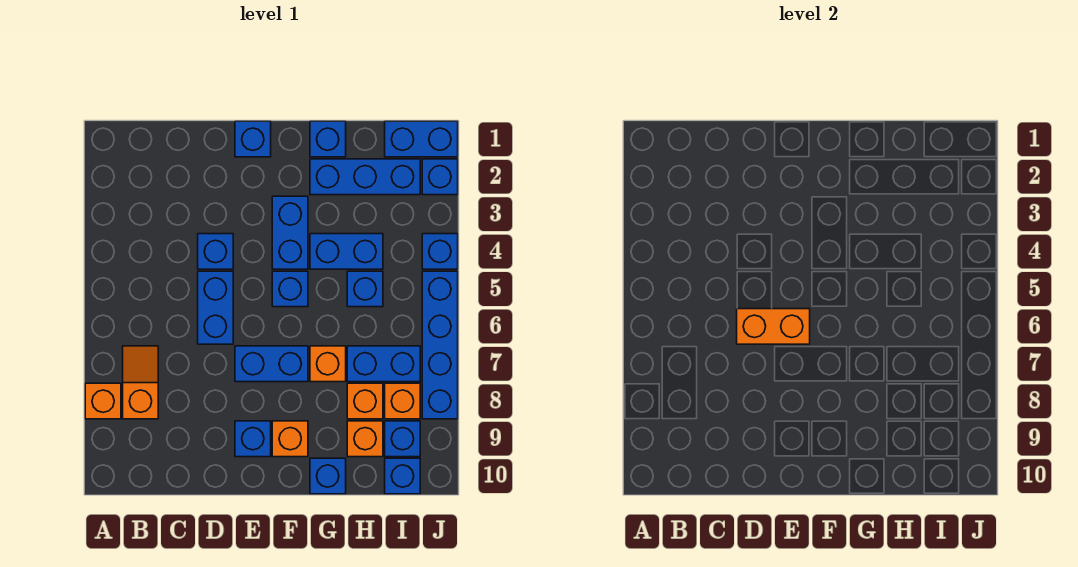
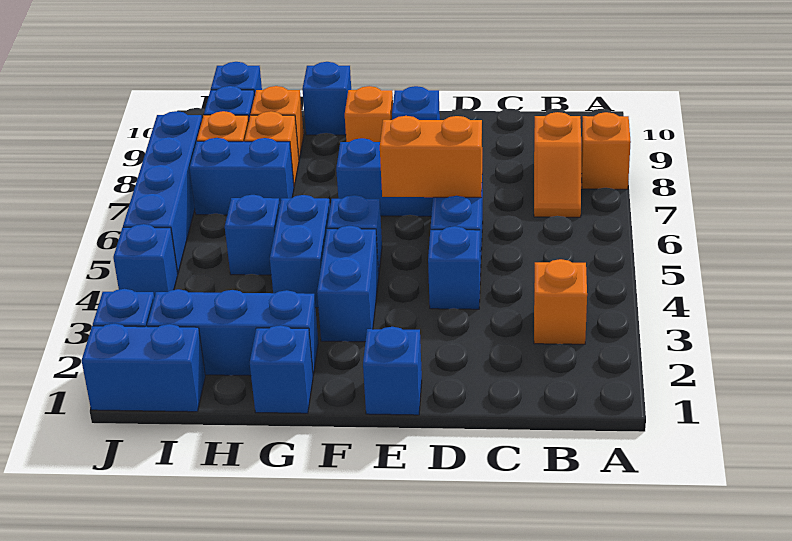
blue brick G4:H4 level 1 -> blue brick G4:G5 level 1
orange brick G7 level 1 -> orange brick B3 level 1

